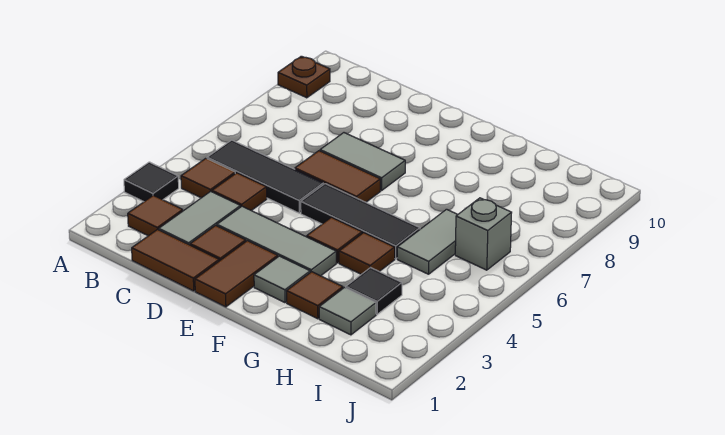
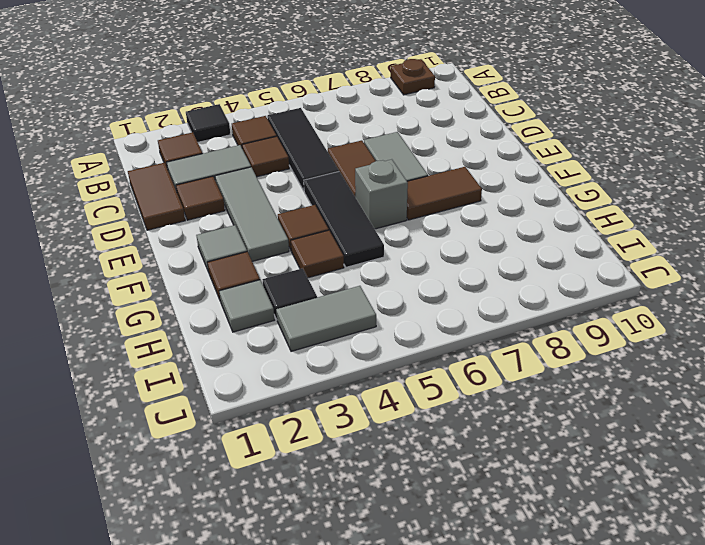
brown tile E1:E2 level 1 -> brown tile F7:F8 level 1
grey tile H5:H6 level 1 -> grey tile I3:I4 level 1
grey brick I6 level 1 -> grey brick F6 level 1

